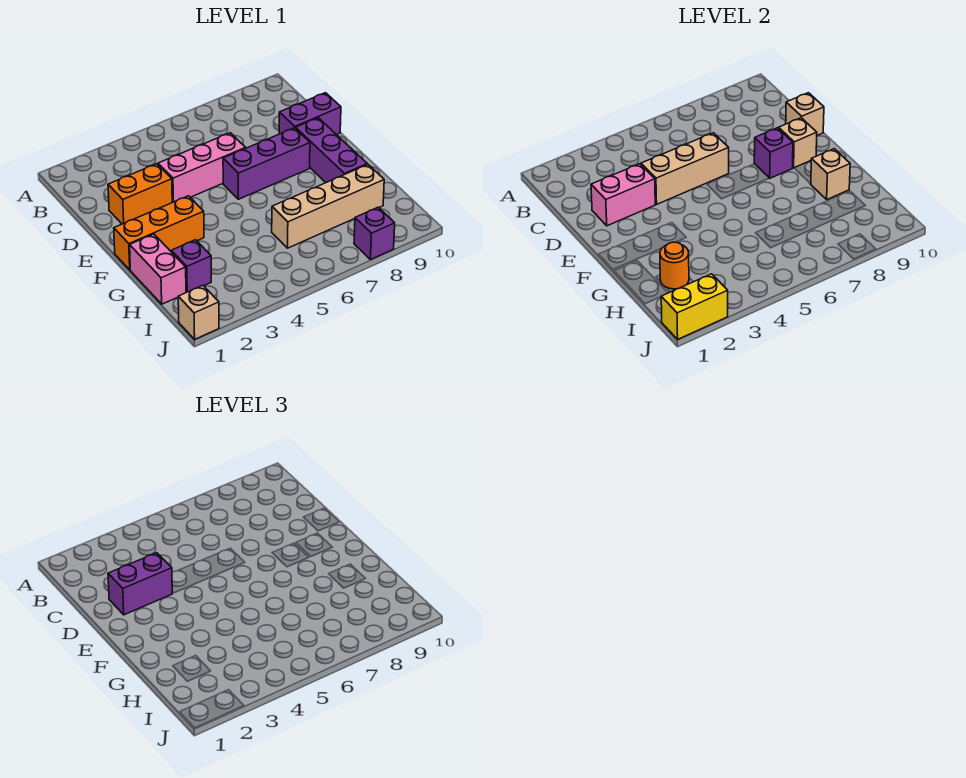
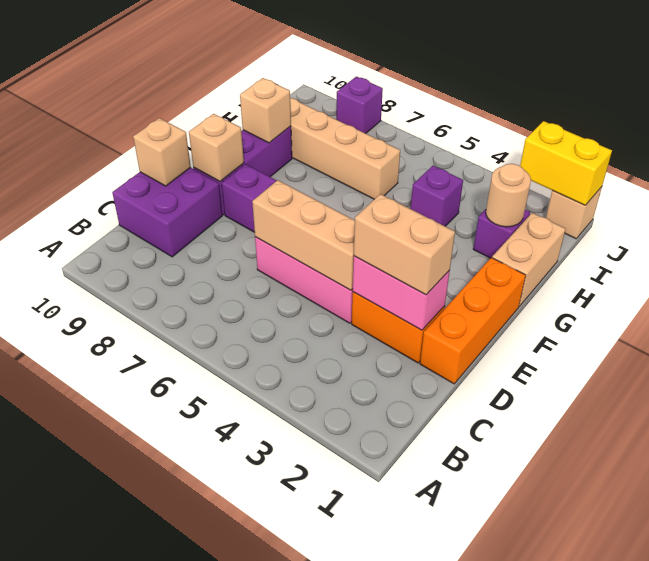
purple brick D2:D3 level 3 -> tan brick D2:D3 level 3
purple brick D9:D10 level 1 -> purple brick C9:D10 level 1
purple brick E8 level 2 -> purple brick H4 level 1
orange brick F1:F3 level 1 -> orange brick D1:F1 level 1
pink brick G1:H1 level 1 -> tan brick G1:H1 level 1
orange round brick H2 level 2 -> tan round brick H2 level 2

